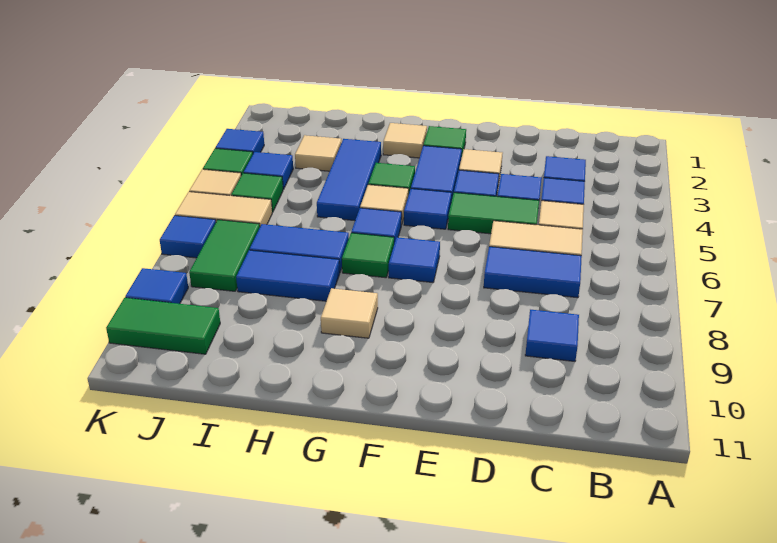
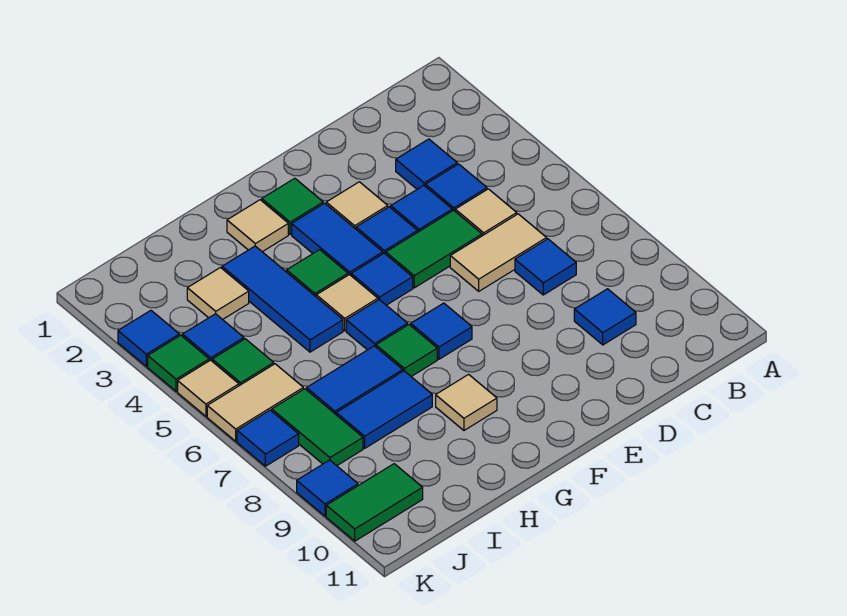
blue tile C7:D7 level 1 -> blue tile C7 level 1

